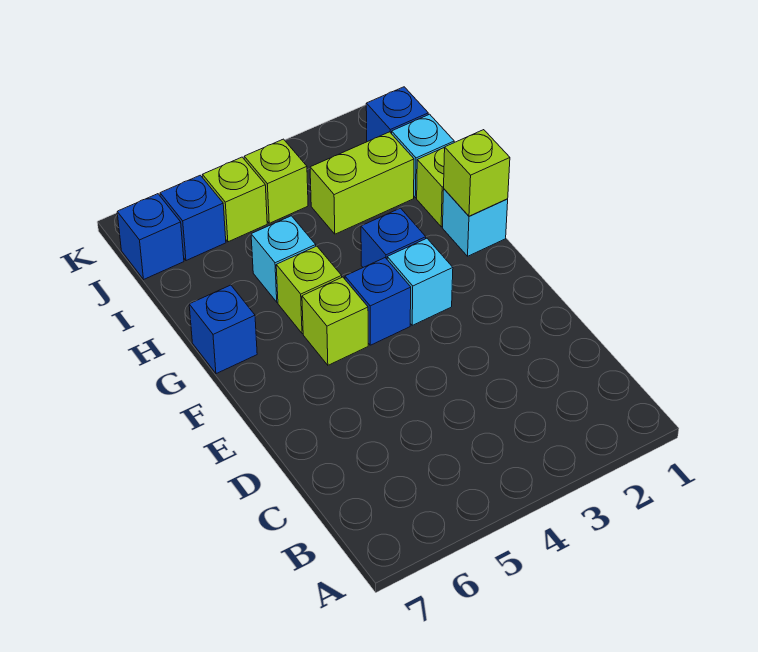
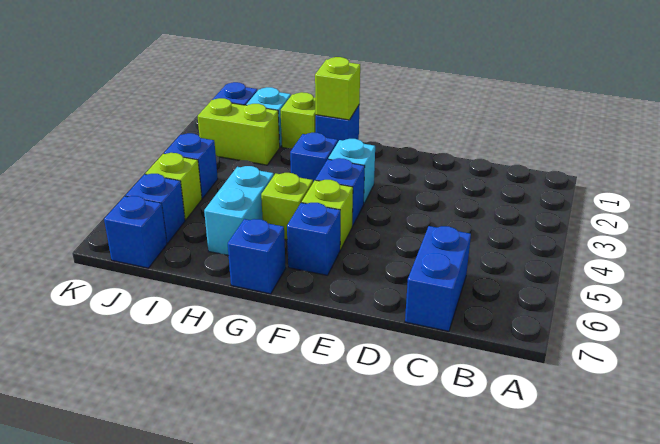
none -> blue brick C6:C7 level 1
none -> blue brick F6 level 1
cyan brick G1 level 1 -> blue brick G1 level 1
cyan brick H5 level 1 -> cyan brick H5:H6 level 1
lime brick I2:I3 level 1 -> lime brick I2:J2 level 1
lime brick J4 level 1 -> blue brick J4 level 1

